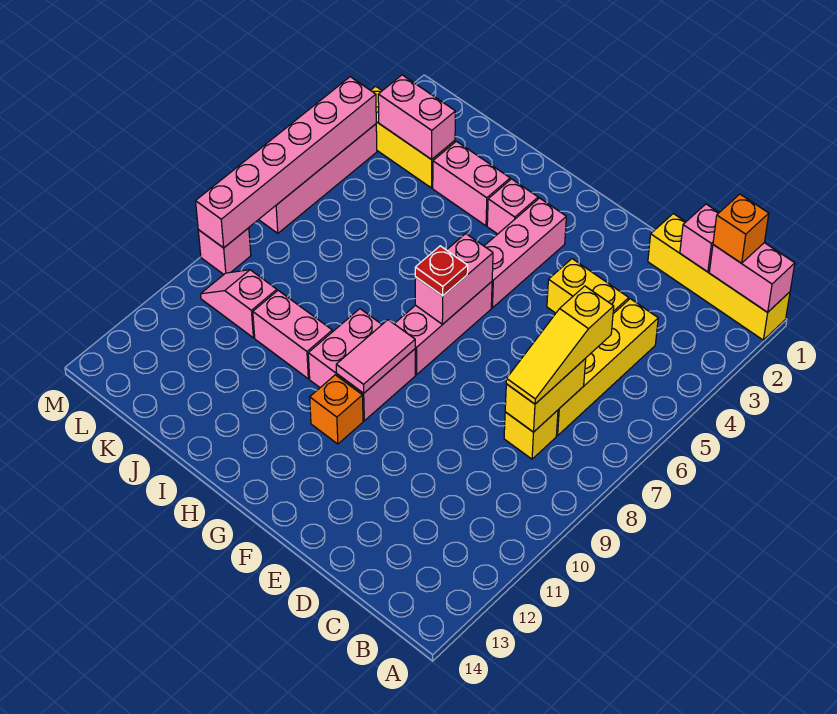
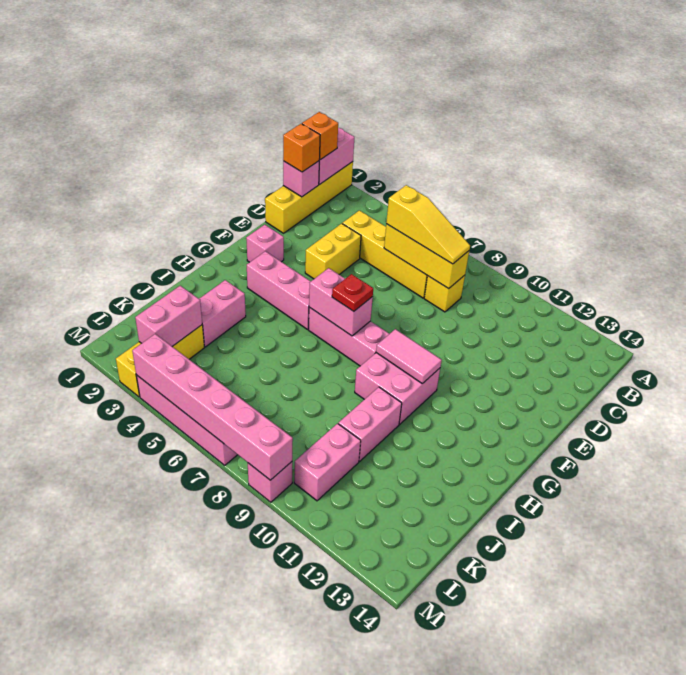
yellow brick C7:C8 level 2 -> yellow brick C6:C8 level 2
orange brick G11 level 1 -> orange brick C1 level 3
pink brick H3 level 1 -> pink brick F2 level 1
pink slope K10:L10 level 1 top K -> pink brick K10:L10 level 1

